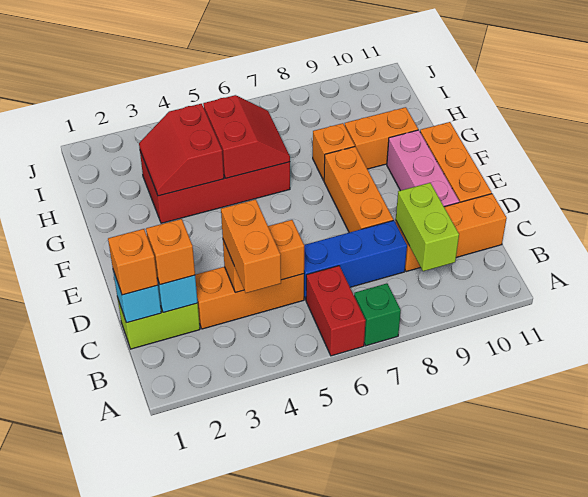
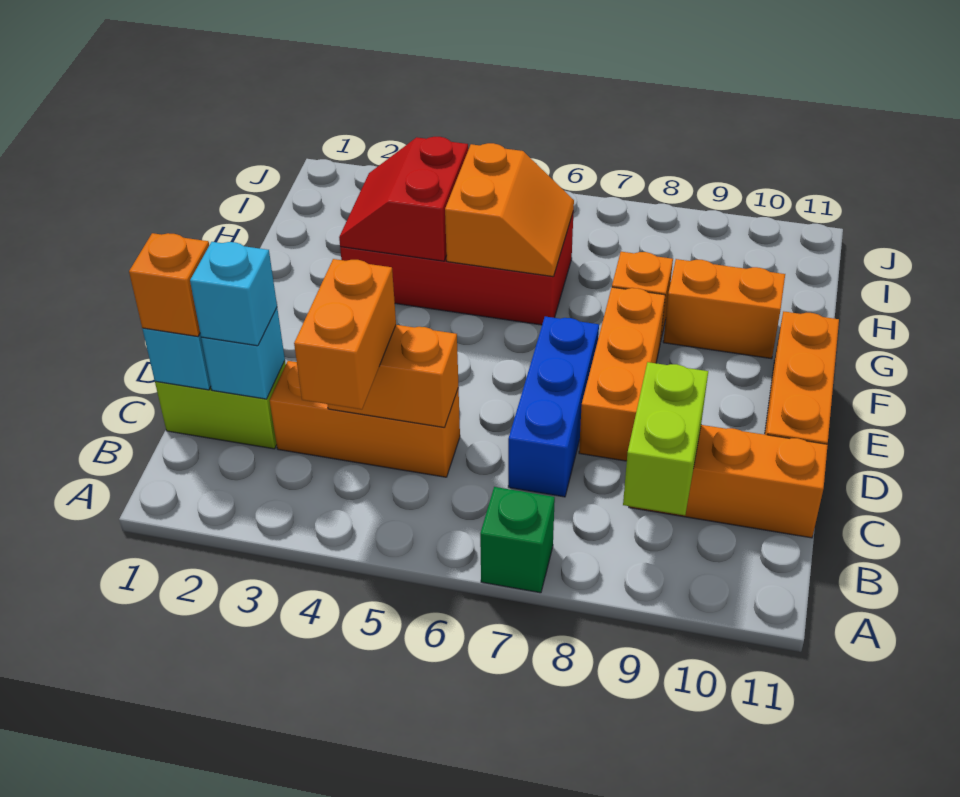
red brick A6:B6 level 1 -> none
orange brick C2 level 3 -> cyan brick C2 level 3
blue brick C6:C8 level 1 -> blue brick C7:E7 level 1
pink brick D10:F10 level 1 -> none
red slope G5:H6 level 2 top 5 -> orange slope G5:H6 level 2 top 5

